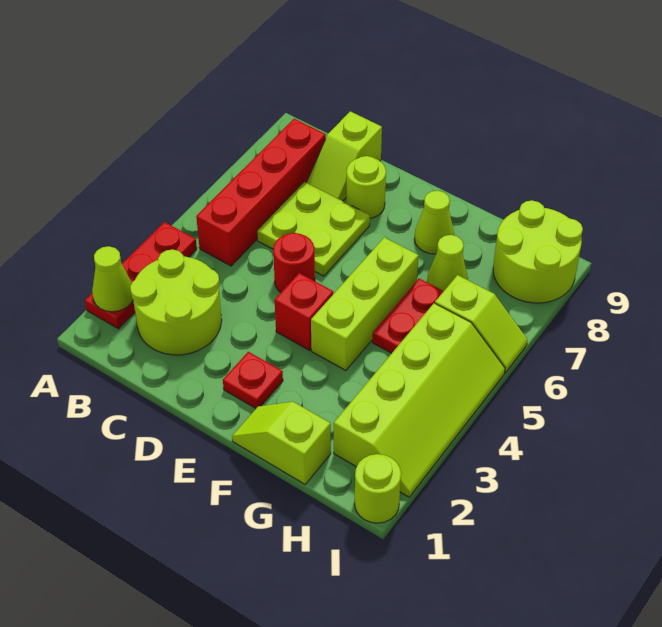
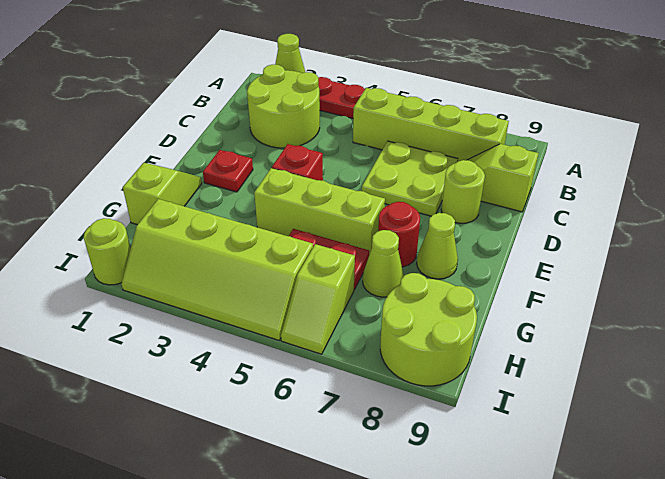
red brick B5:B8 level 1 -> lime brick B5:B8 level 1
red round brick D5 level 1 -> red round brick F7 level 1

